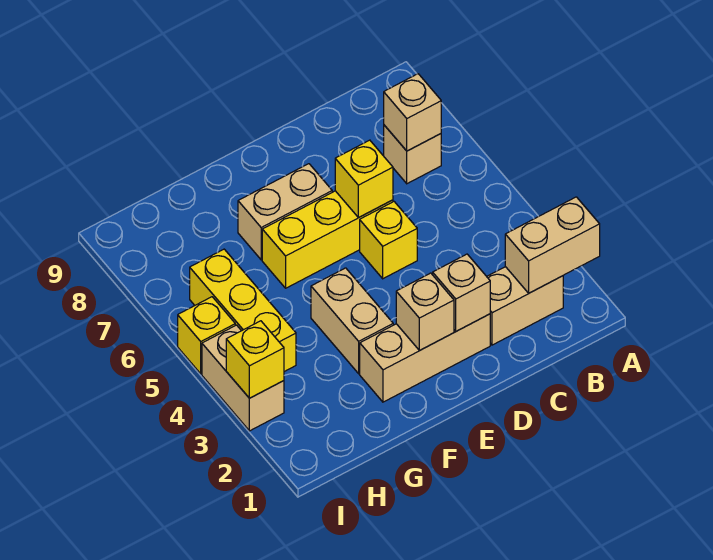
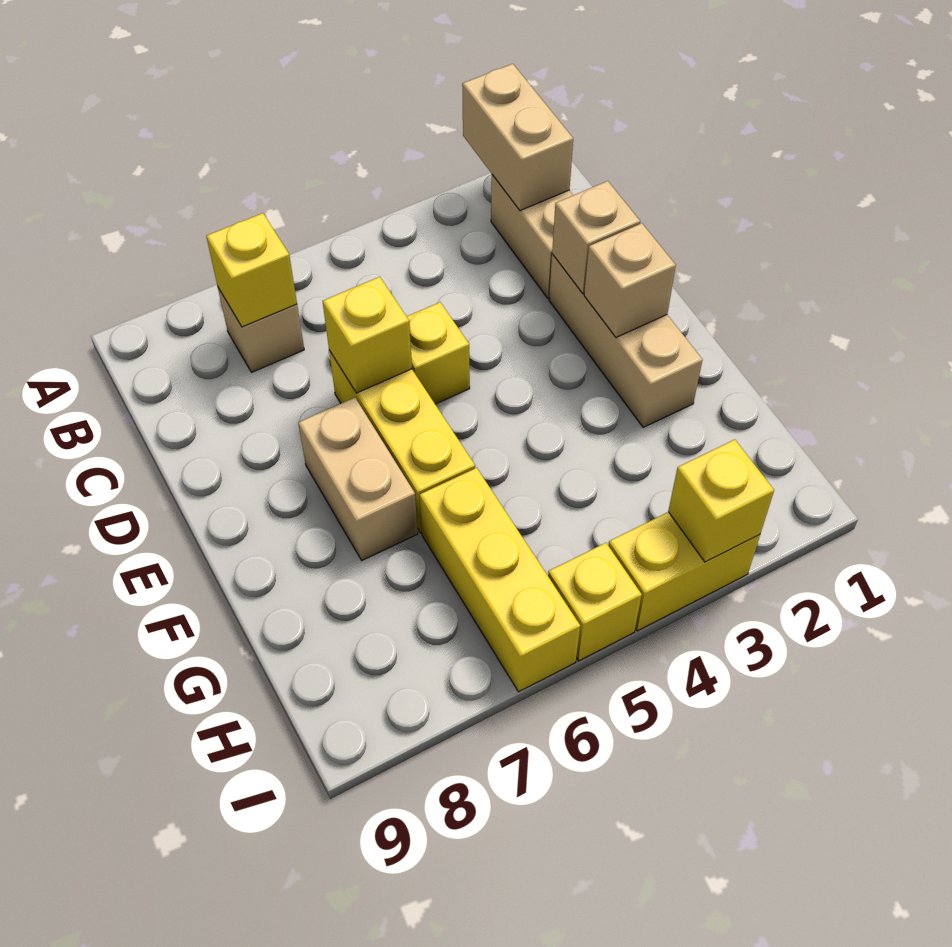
tan brick B7 level 2 -> yellow brick B7 level 2
tan brick F3:F4 level 1 -> none
yellow brick H4:H6 level 1 -> yellow brick G6:I6 level 1
tan brick I3:I4 level 1 -> yellow brick I3:I4 level 1

